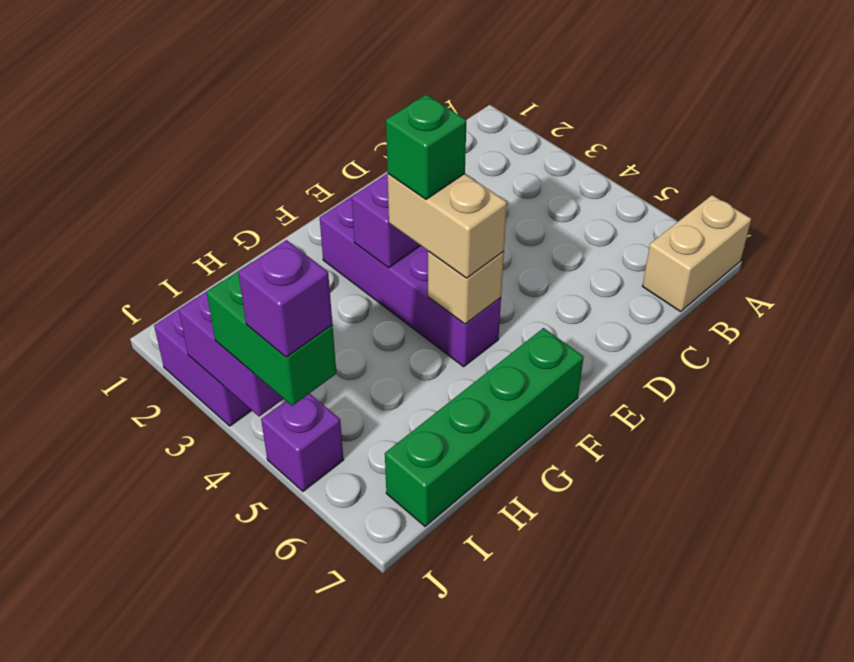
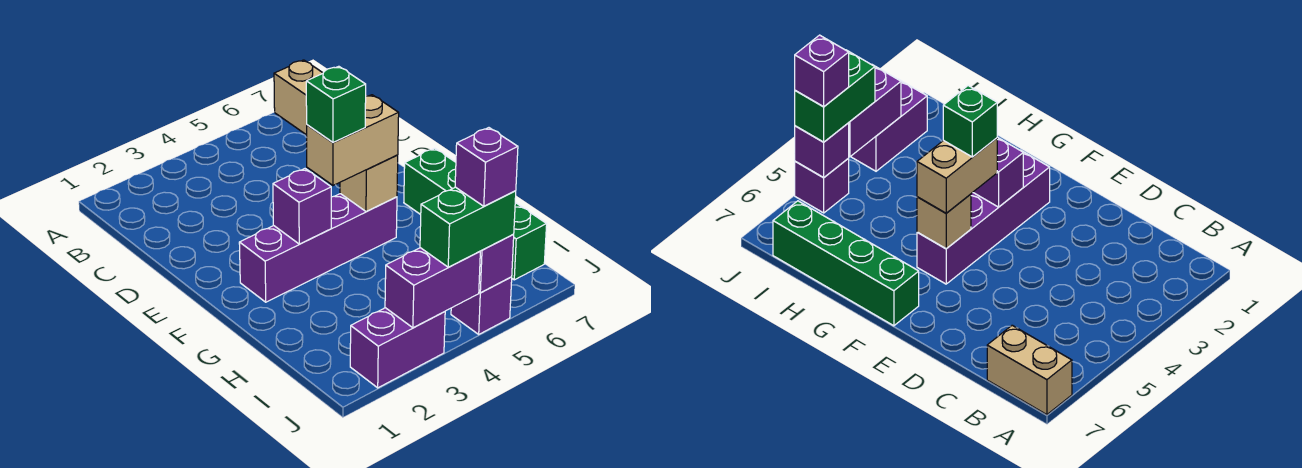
none -> purple brick J5 level 2

